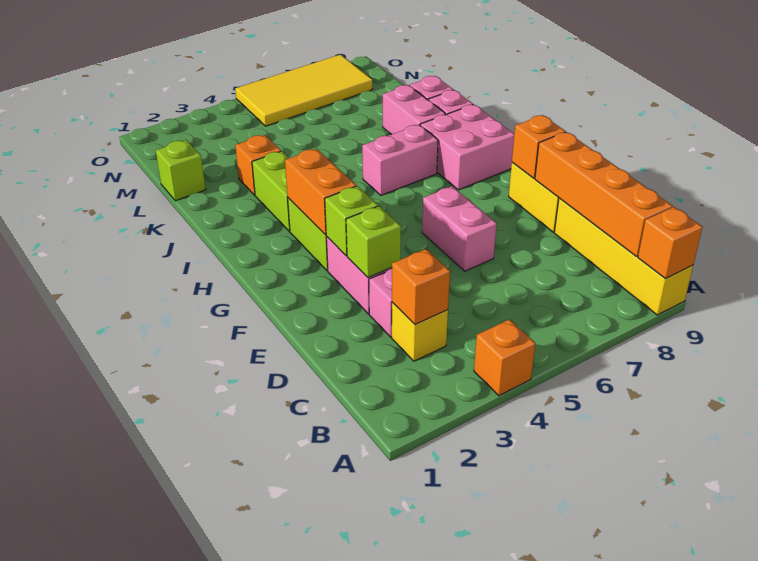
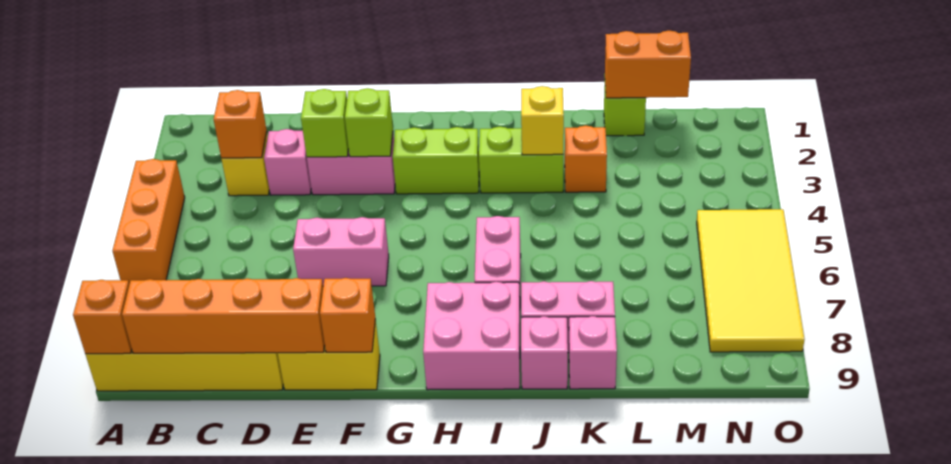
orange brick A4 level 1 -> orange brick A4:A6 level 1
orange brick G3:H3 level 2 -> orange brick L1:M1 level 2
none -> yellow brick J3 level 2

